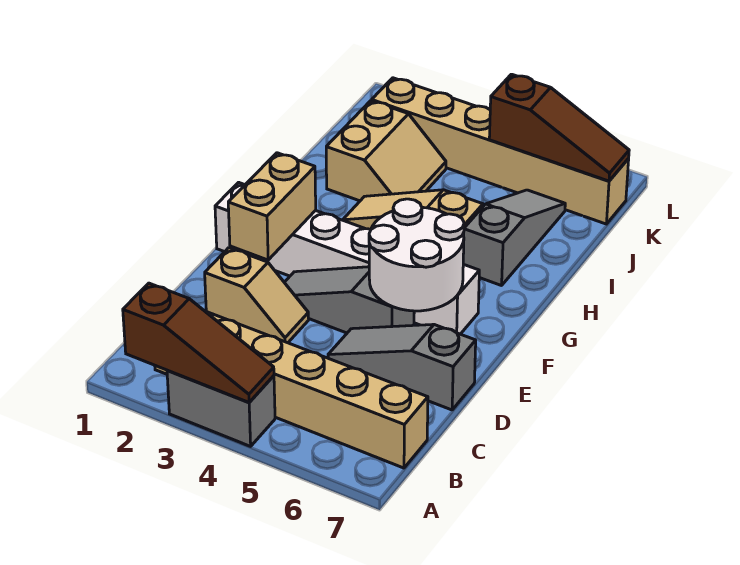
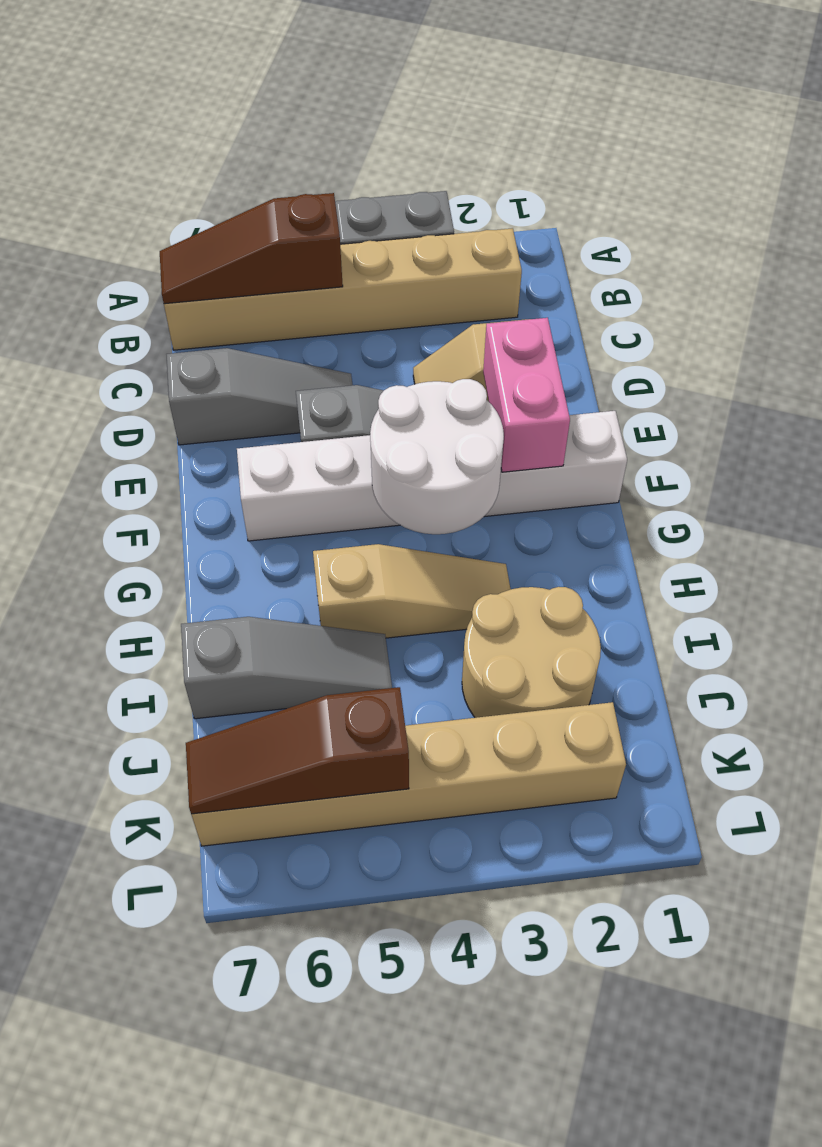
brown slope A2:A4 level 2 top 2 -> brown slope B5:B7 level 2 top 5
tan brick E2:F2 level 2 -> pink brick E2:F2 level 2
white round brick E5:F6 level 2 -> white round brick F3:G4 level 2
grey slope H6:J6 level 1 top H -> grey slope I5:I7 level 1 top 7
tan slope I2:J3 level 1 top 2 -> tan round brick I2:J3 level 1

